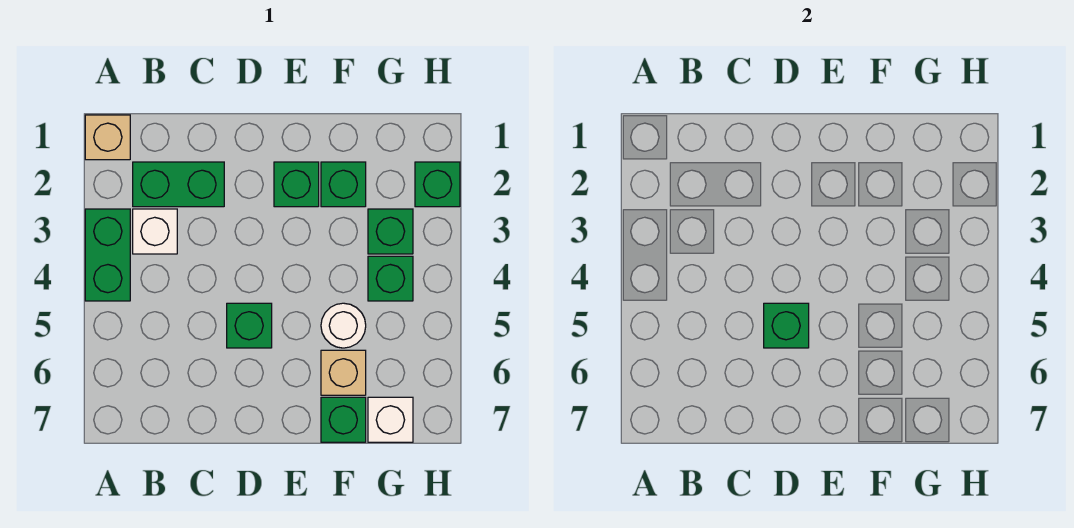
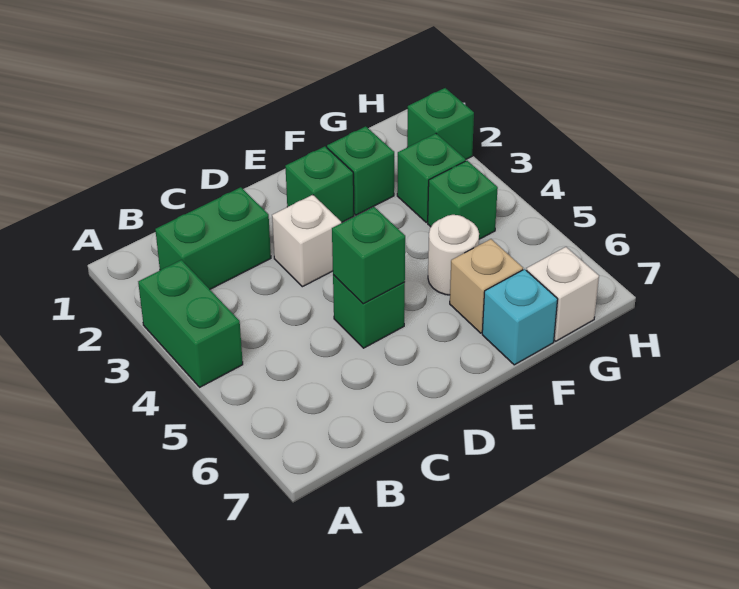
tan brick A1 level 1 -> none
white brick B3 level 1 -> white brick D3 level 1
green brick F7 level 1 -> cyan brick F7 level 1

